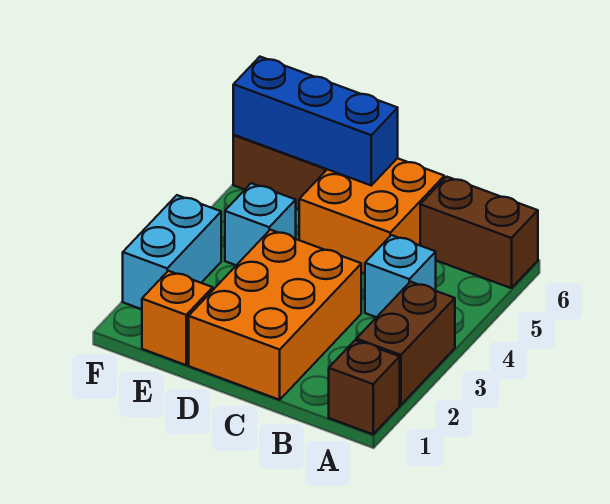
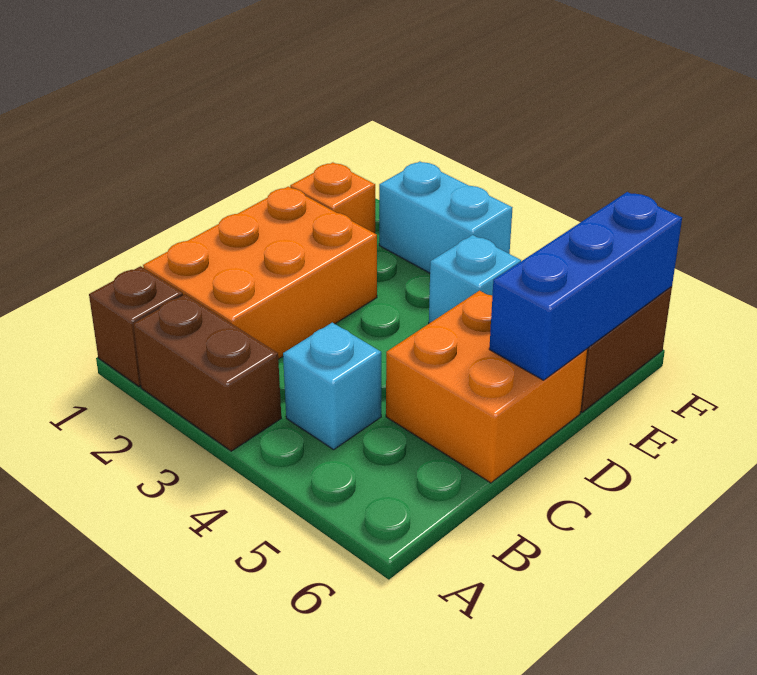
brown brick A6:B6 level 1 -> none
orange brick C1:D3 level 1 -> orange brick B1:D2 level 1

